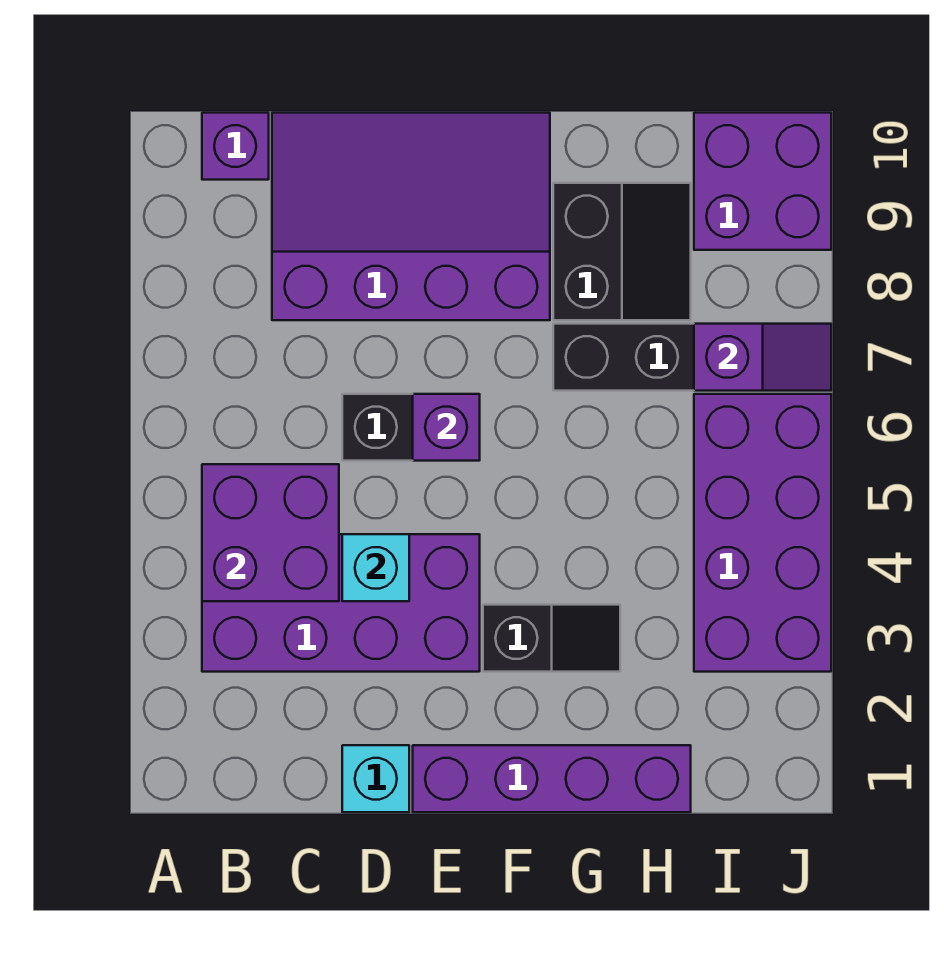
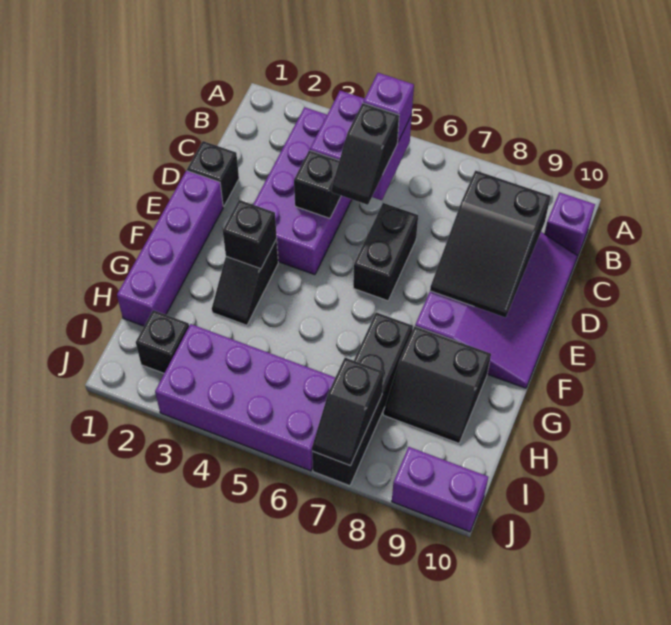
none -> black slope C5:D5 level 3 top C
none -> black slope C8:E9 level 2 top C
cyan brick D1 level 1 -> black brick D1 level 1
cyan brick D4 level 2 -> black brick D4 level 2
purple brick E6 level 2 -> purple brick B5 level 3
none -> black brick F3 level 2
none -> black brick I2 level 1
purple slope I7:J7 level 2 top I -> black slope I7:J7 level 2 top I
purple brick I9:J10 level 1 -> purple brick J9:J10 level 1

